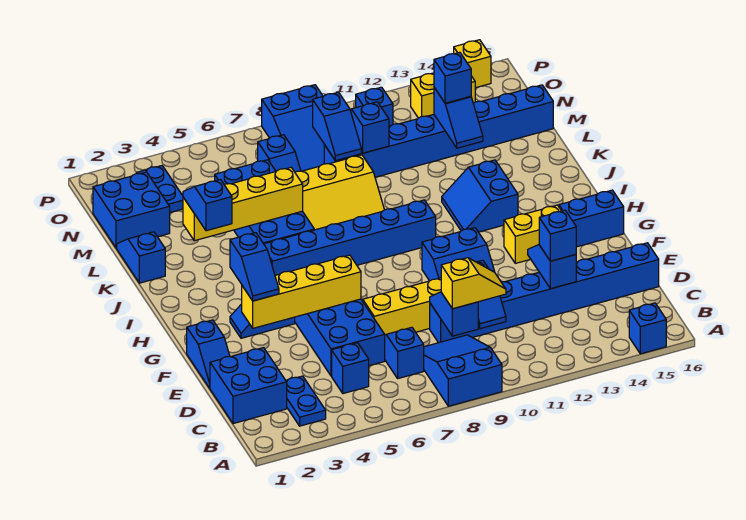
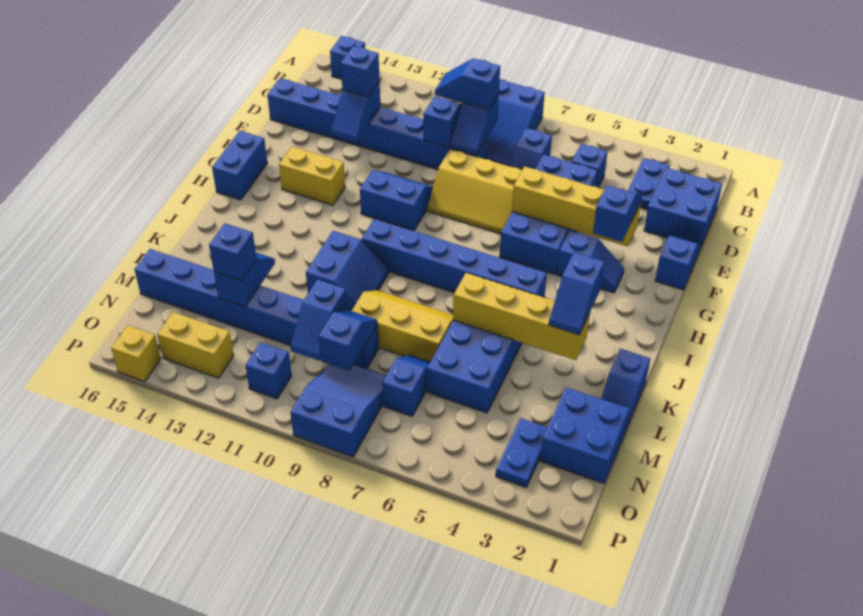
yellow slope C9:C10 level 3 top 9 -> blue slope C9:C10 level 3 top 9
blue brick G15:G16 level 1 -> blue brick G16:H16 level 1
blue slope I12:J13 level 1 top 13 -> blue slope J10:K11 level 1 top 11

